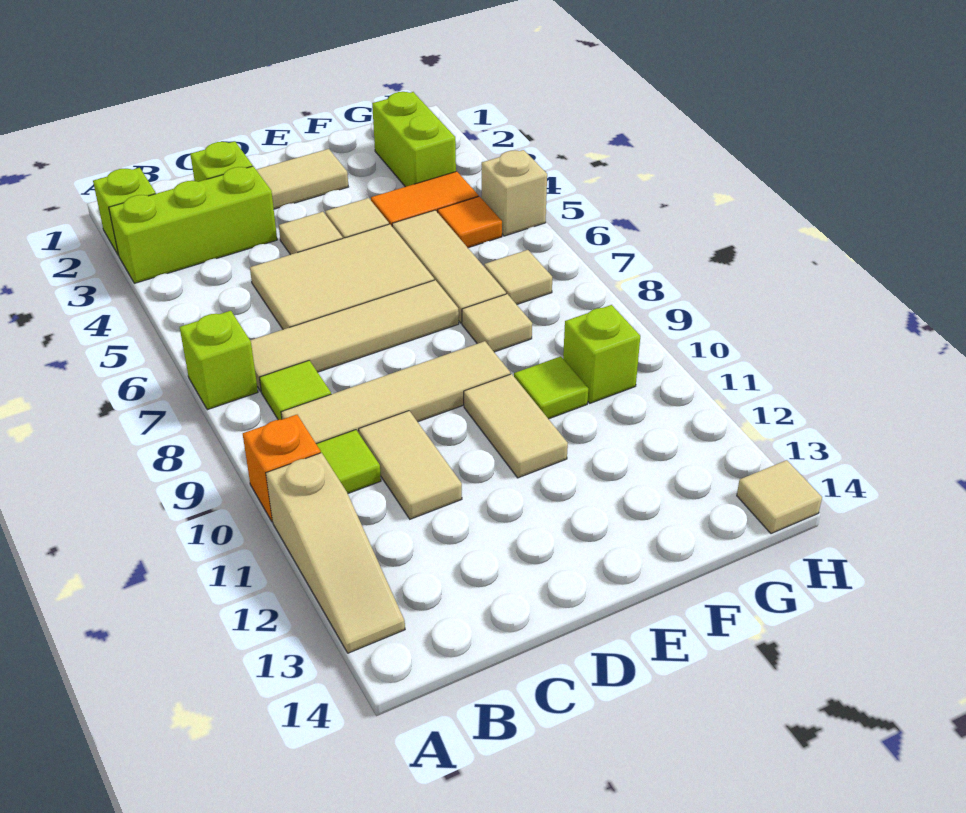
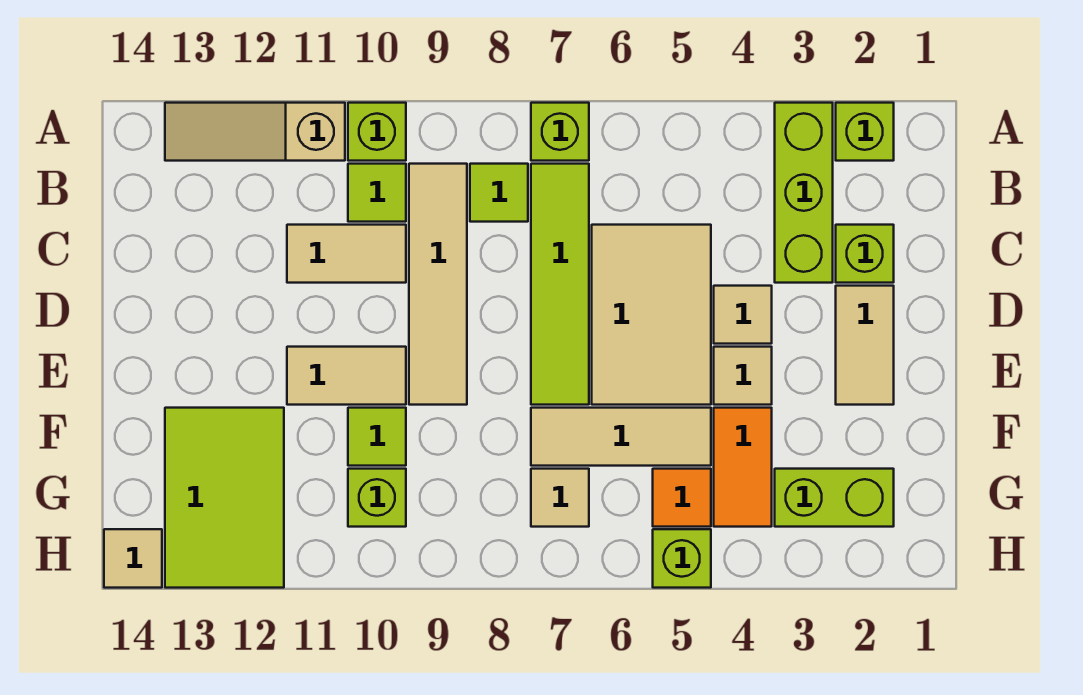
orange brick A10 level 1 -> lime brick A10 level 1
tan tile B7:E7 level 1 -> lime tile B7:E7 level 1
tan tile F8 level 1 -> none
none -> lime tile F12:H13 level 1
tan brick H5 level 1 -> lime brick H5 level 1

